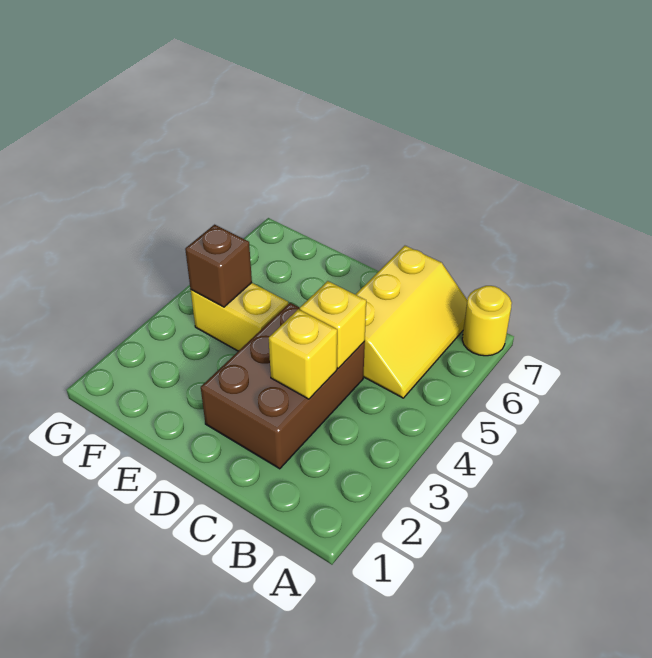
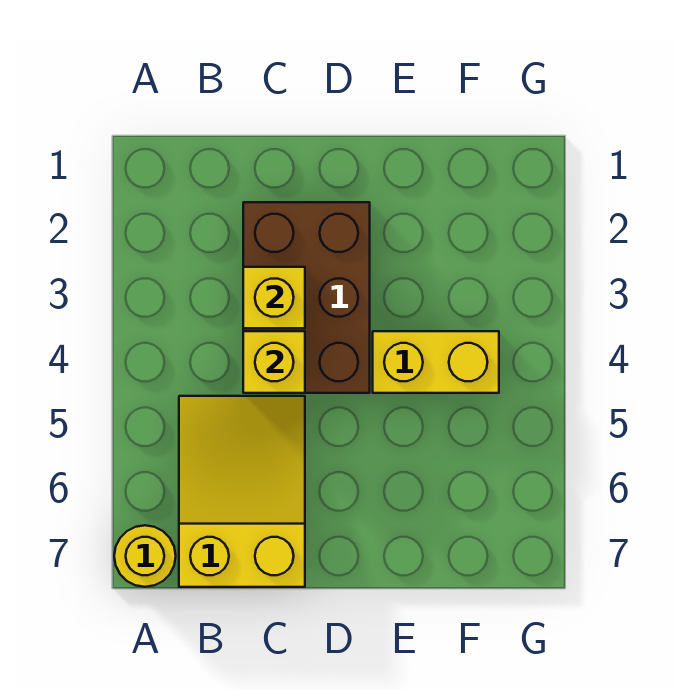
yellow slope B5:C7 level 1 top C -> yellow slope B5:C7 level 1 top 7
brown brick F4 level 2 -> none

